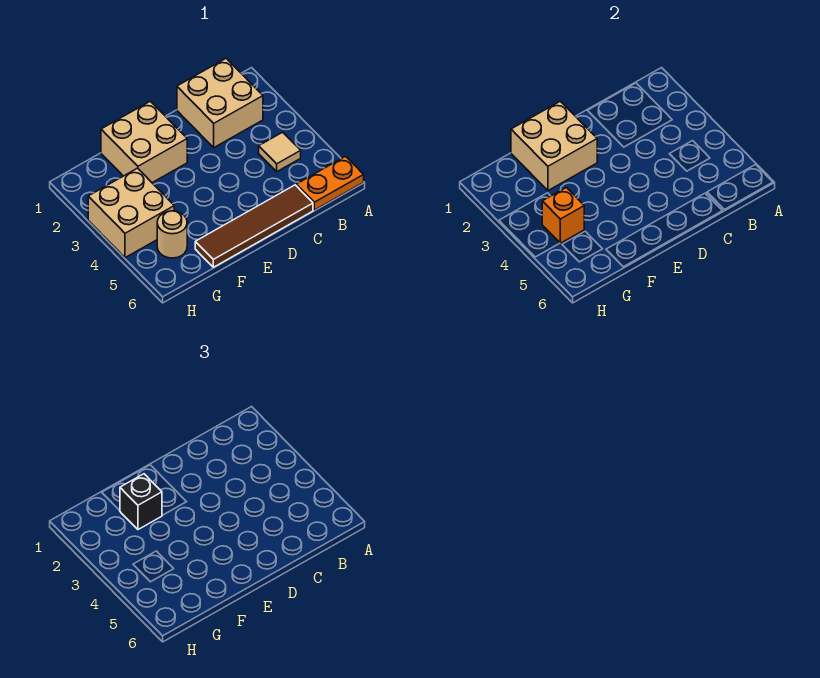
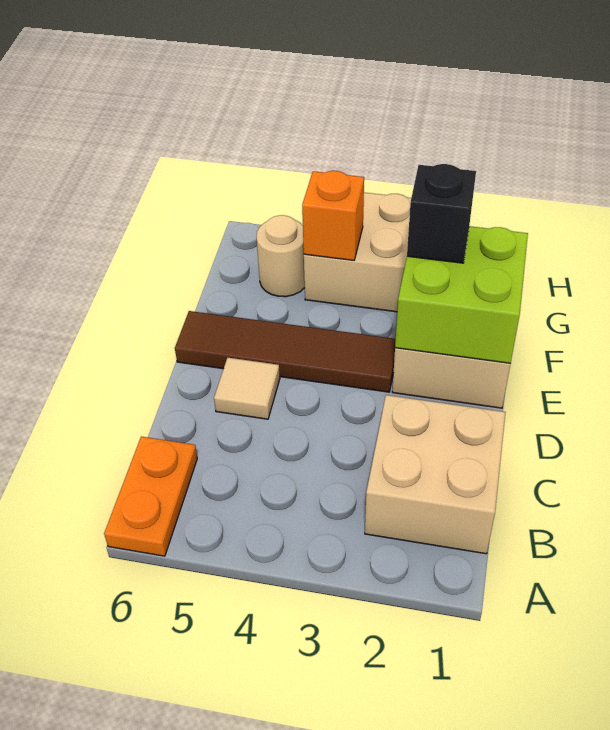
tan tile B4 level 1 -> tan tile D5 level 1
brown tile C6:F6 level 1 -> brown tile E3:E6 level 1
tan brick E1:F2 level 2 -> lime brick E1:F2 level 2

